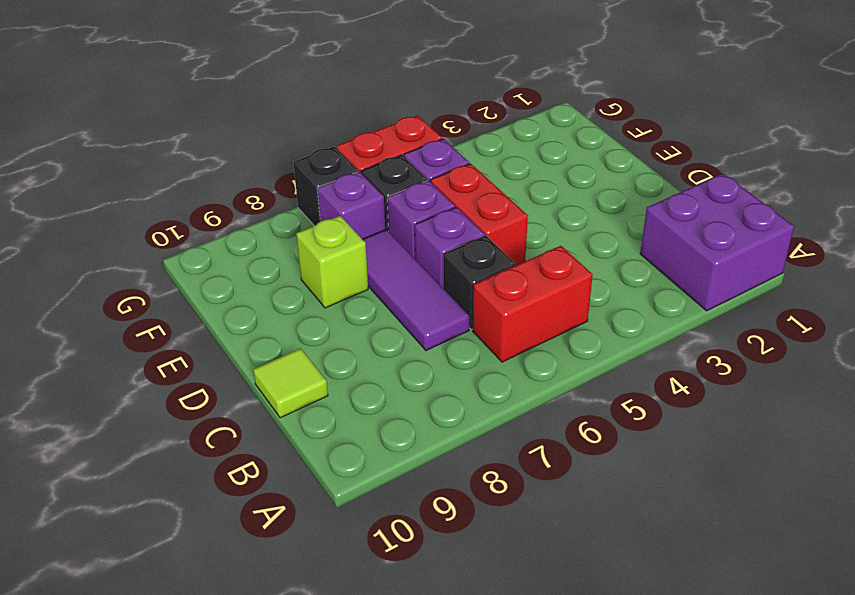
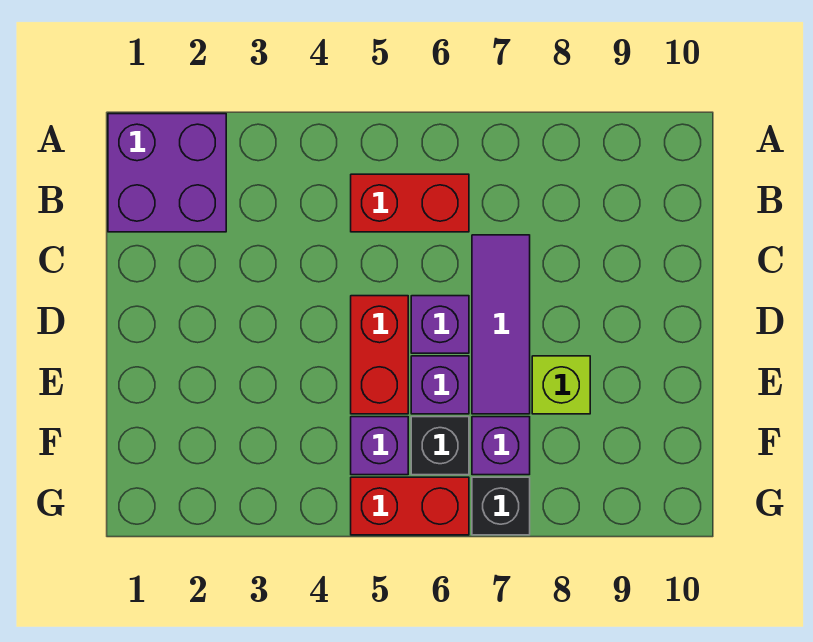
black brick C6 level 1 -> none
lime tile C10 level 1 -> none

